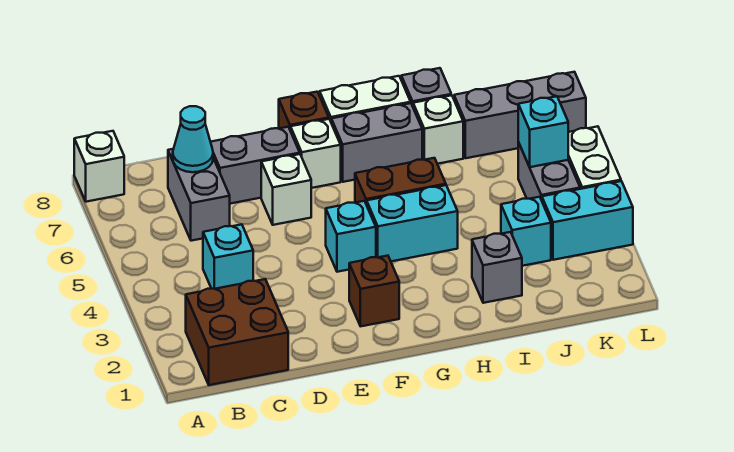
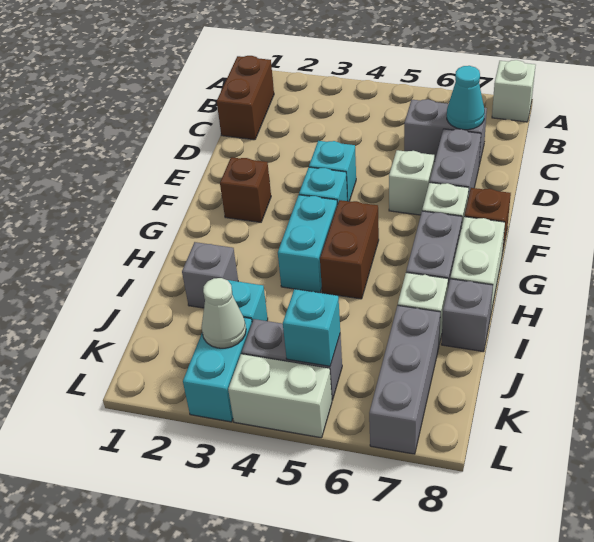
brown brick B1:C2 level 1 -> brown brick B1:C1 level 1
cyan brick C4 level 1 -> cyan brick E4 level 1
none -> white cone K3 level 2

